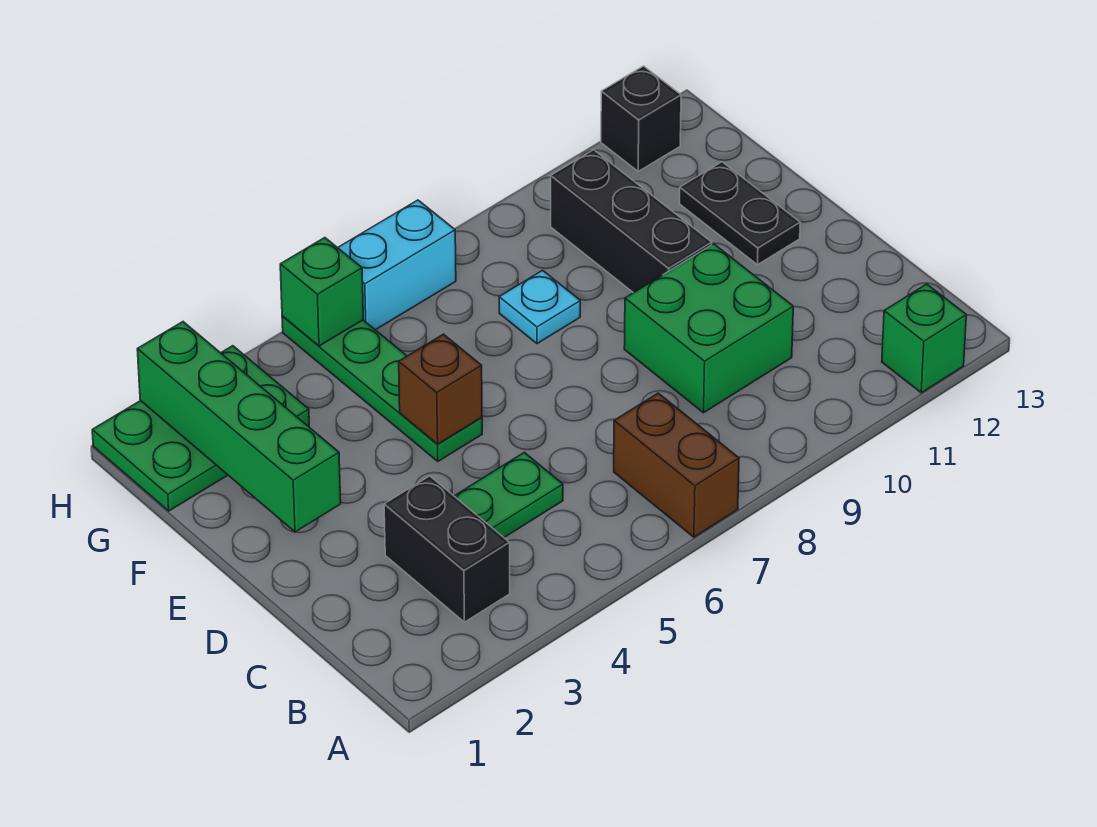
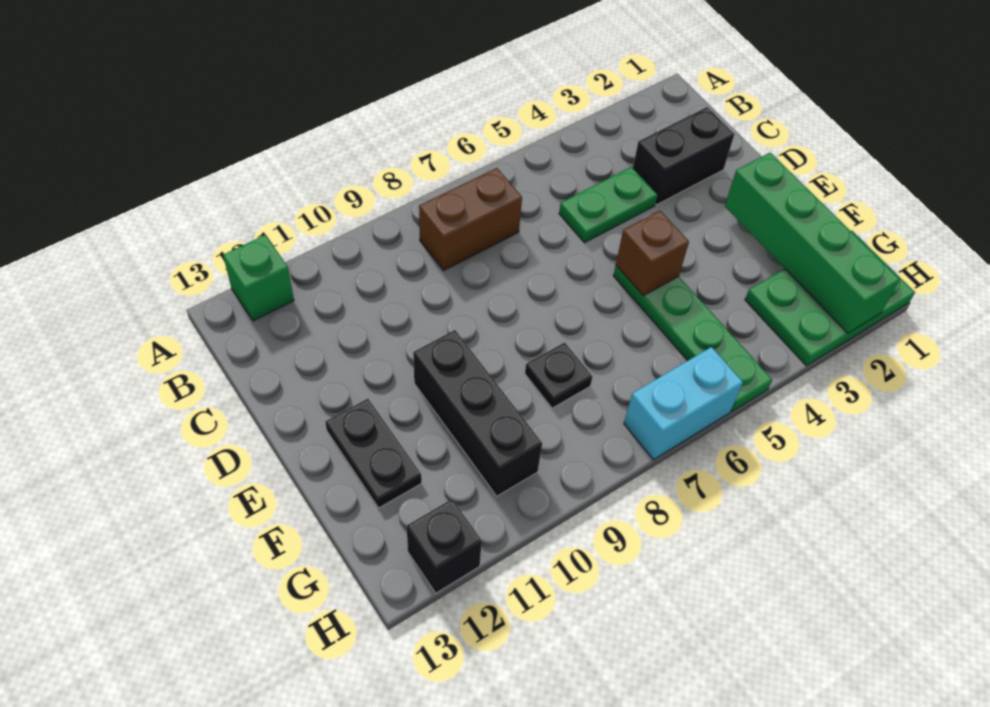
brown brick A7:B7 level 1 -> brown brick B7:B8 level 1
black brick B3:C3 level 1 -> black brick C2:C3 level 1
green brick C9:D10 level 1 -> none
cyan plate F8 level 1 -> black plate F8 level 1
green brick H5 level 2 -> none

